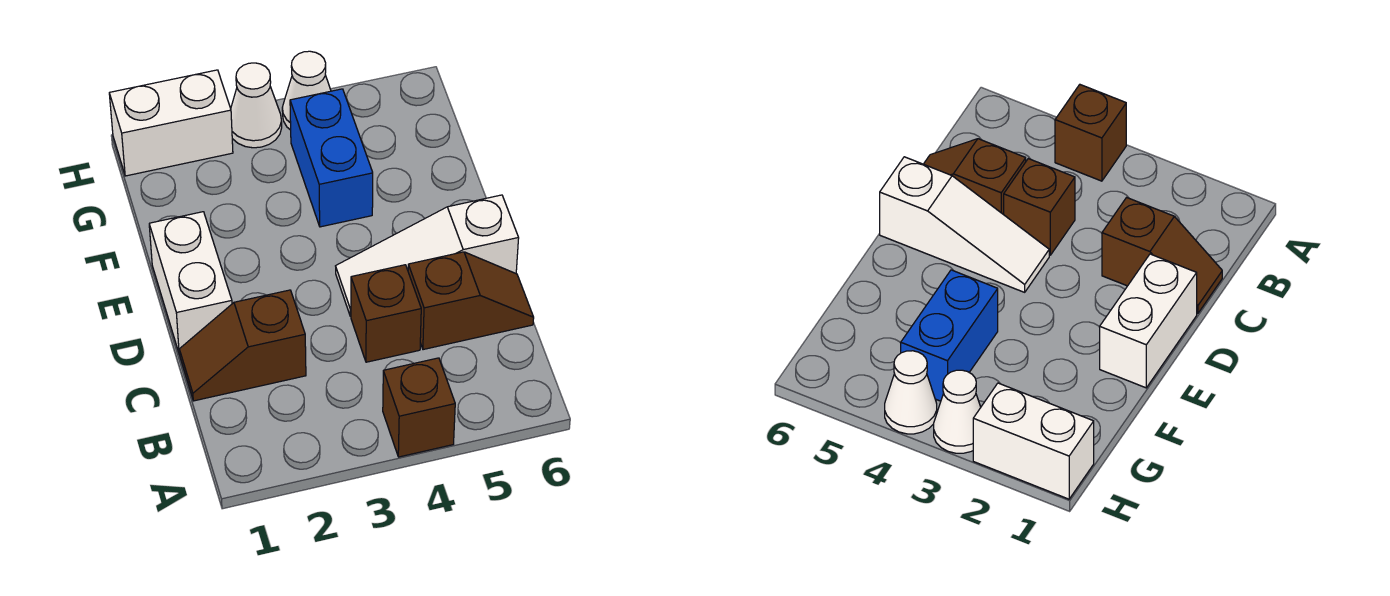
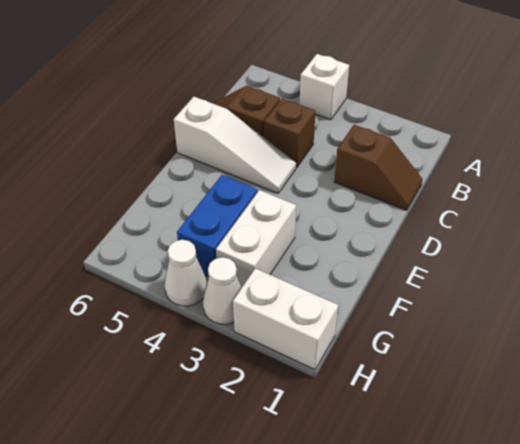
brown brick A4 level 1 -> white brick A4 level 1
white brick D1:E1 level 1 -> white brick F3:G3 level 1

